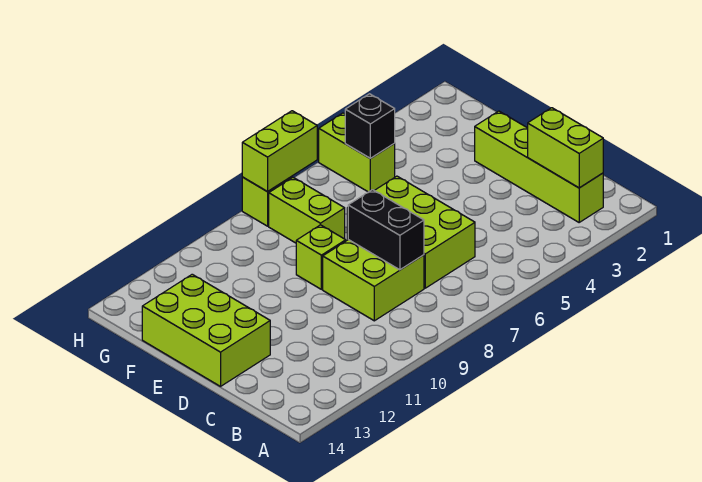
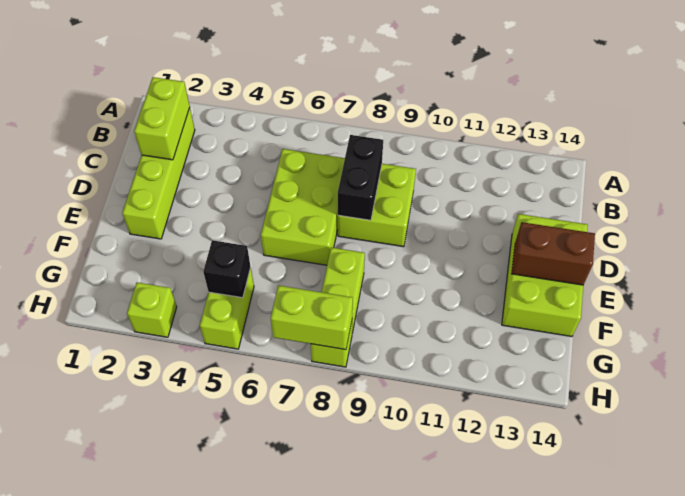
lime brick E9 level 1 -> lime brick H3 level 1
none -> brown brick E13:E14 level 2

